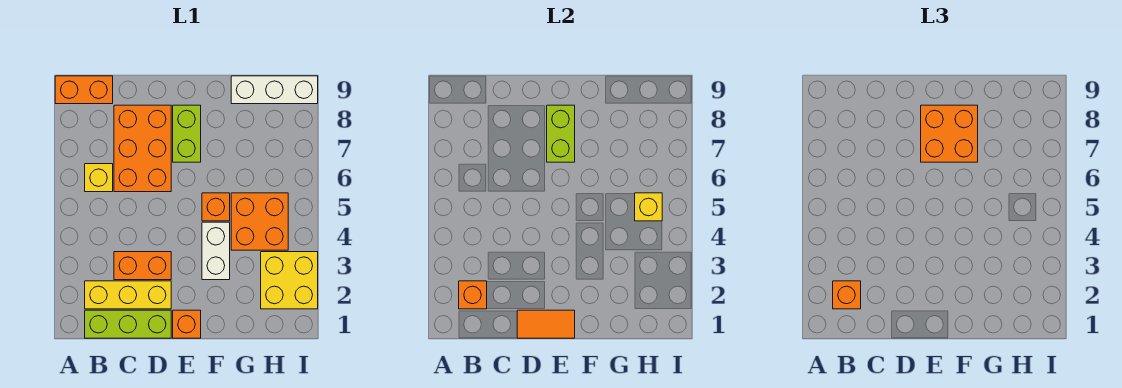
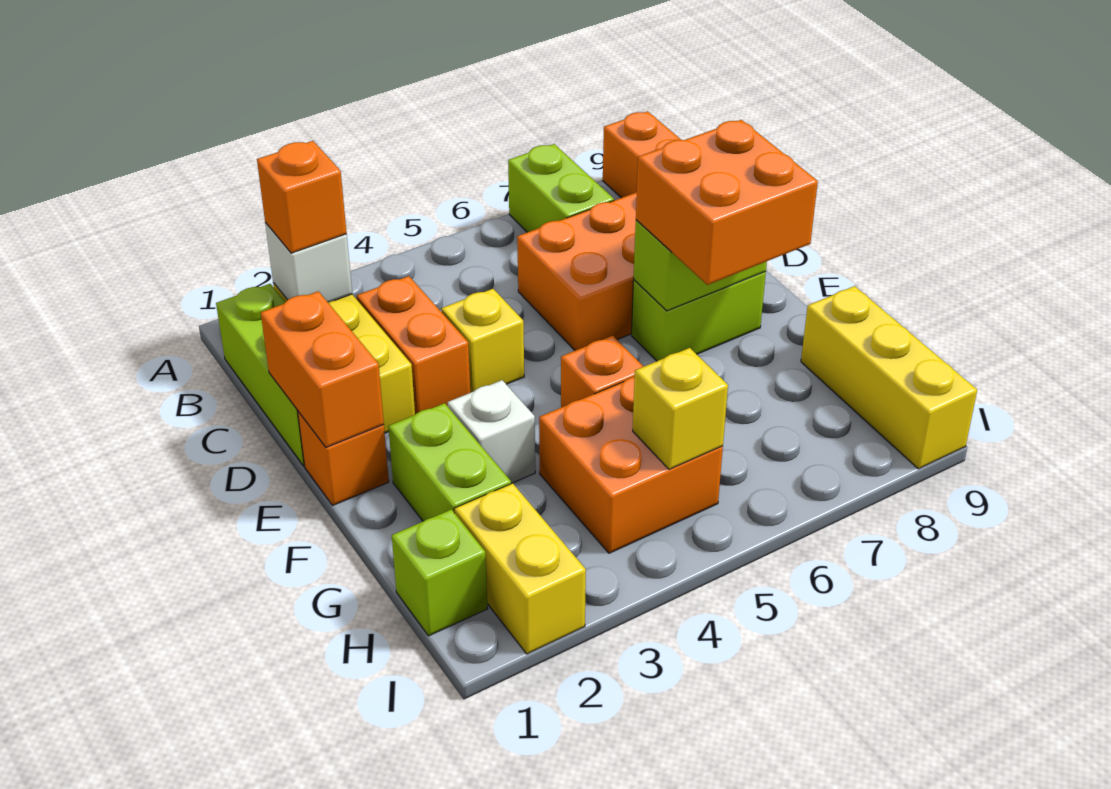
none -> lime brick A7:B7 level 1
orange brick B2 level 2 -> white brick B2 level 2
yellow brick B6 level 1 -> yellow brick D4 level 1
orange tile D1:E1 level 2 -> orange brick D1:E1 level 2
none -> lime brick F2:G2 level 1
white brick F3:F4 level 1 -> white brick F3 level 1
white brick G9:I9 level 1 -> yellow brick G9:I9 level 1
none -> lime brick H1 level 1
yellow brick H2:I3 level 1 -> yellow brick H2:I2 level 1

